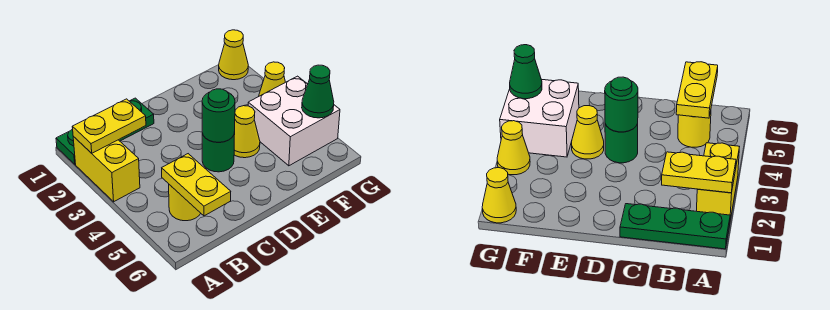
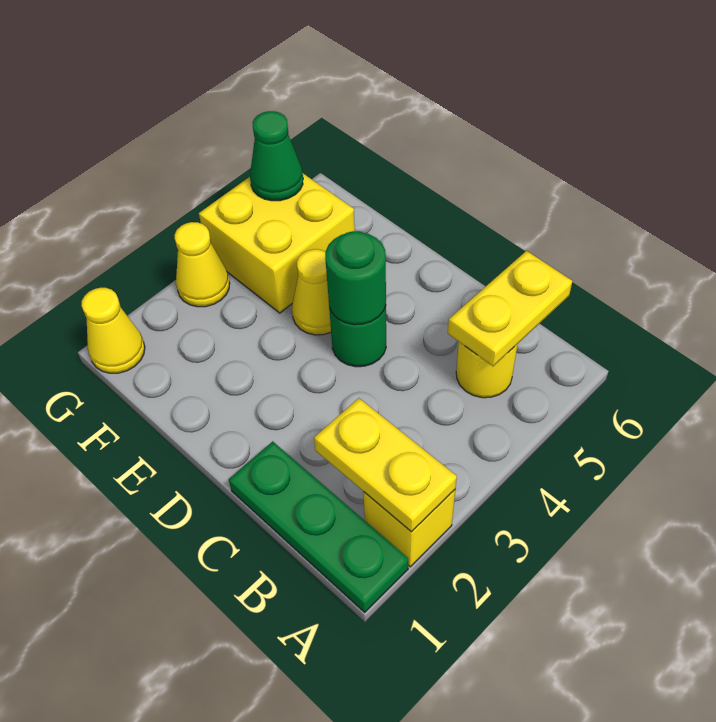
yellow brick A2:A3 level 1 -> yellow brick A2 level 1
white brick F4:G5 level 1 -> yellow brick F4:G5 level 1

